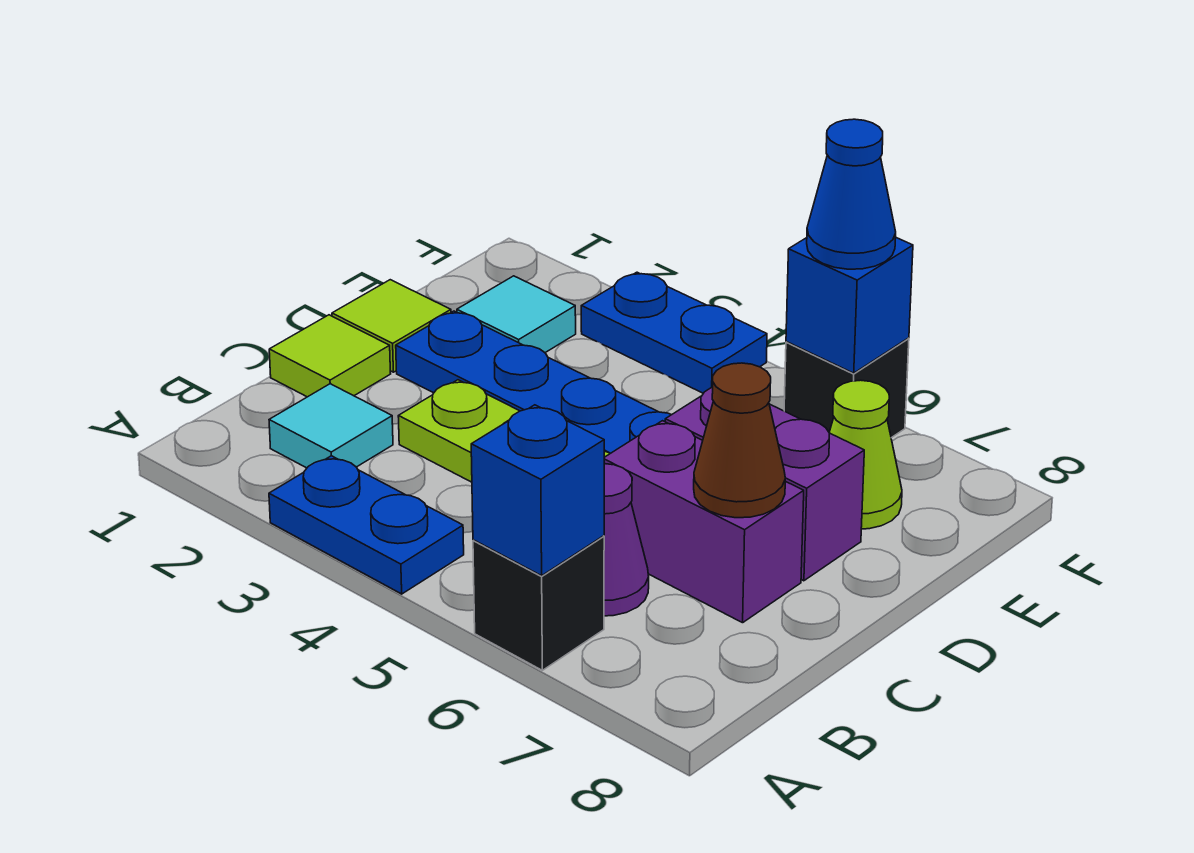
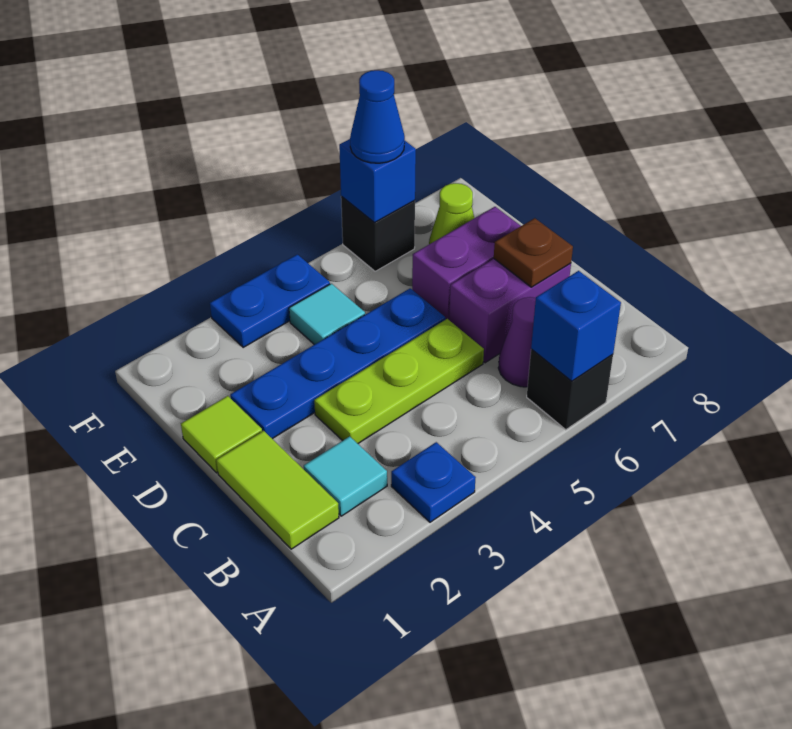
blue plate A3:A4 level 1 -> blue plate A3 level 1
lime tile C1 level 1 -> lime tile B1:C1 level 1
brown cone C7 level 2 -> brown plate C7 level 2
cyan tile E2 level 1 -> cyan tile E4 level 1

